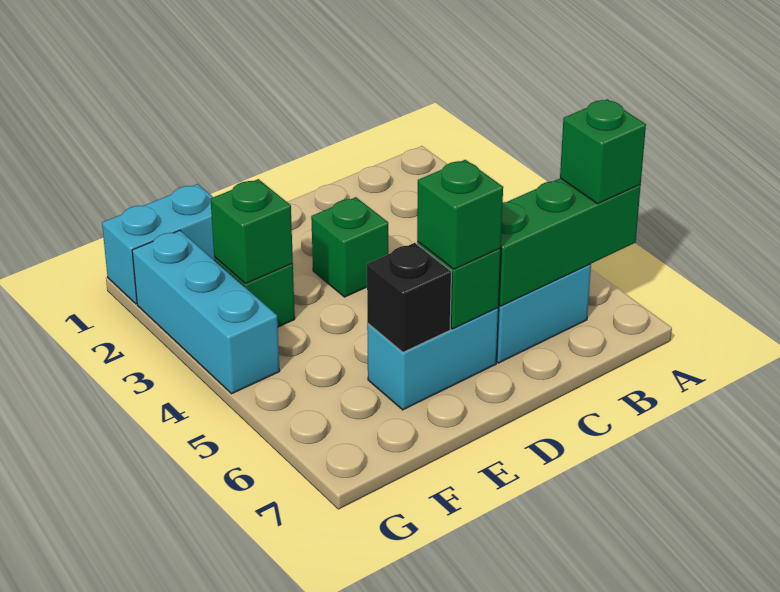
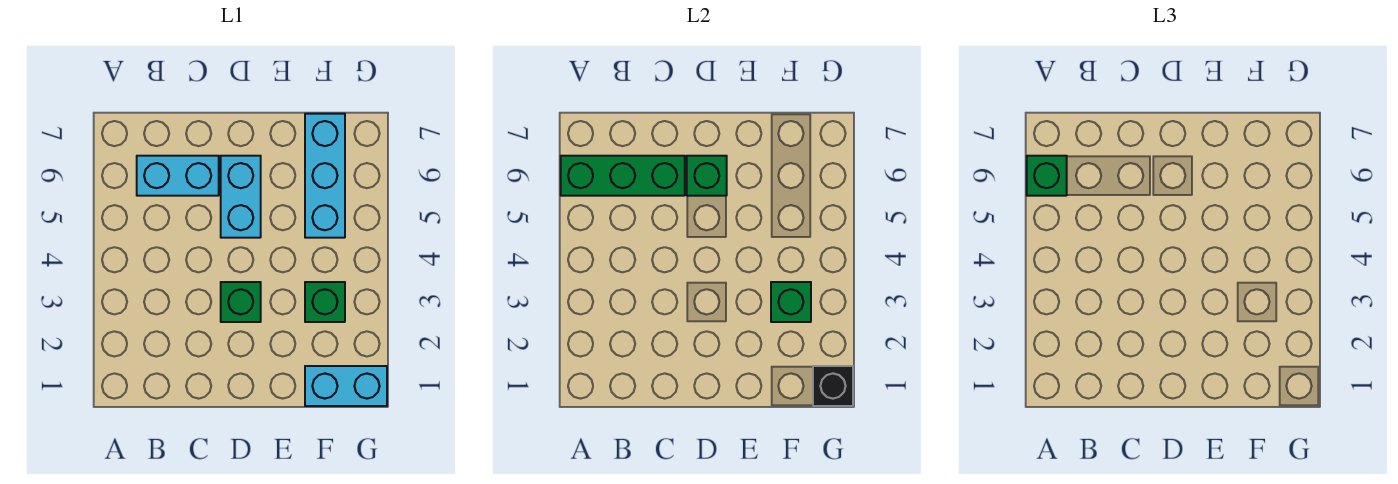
cyan brick D6:E6 level 1 -> cyan brick D5:D6 level 1
green brick D6 level 3 -> none
black brick E6 level 2 -> black brick G1 level 2
cyan brick G2:G4 level 1 -> cyan brick F5:F7 level 1

